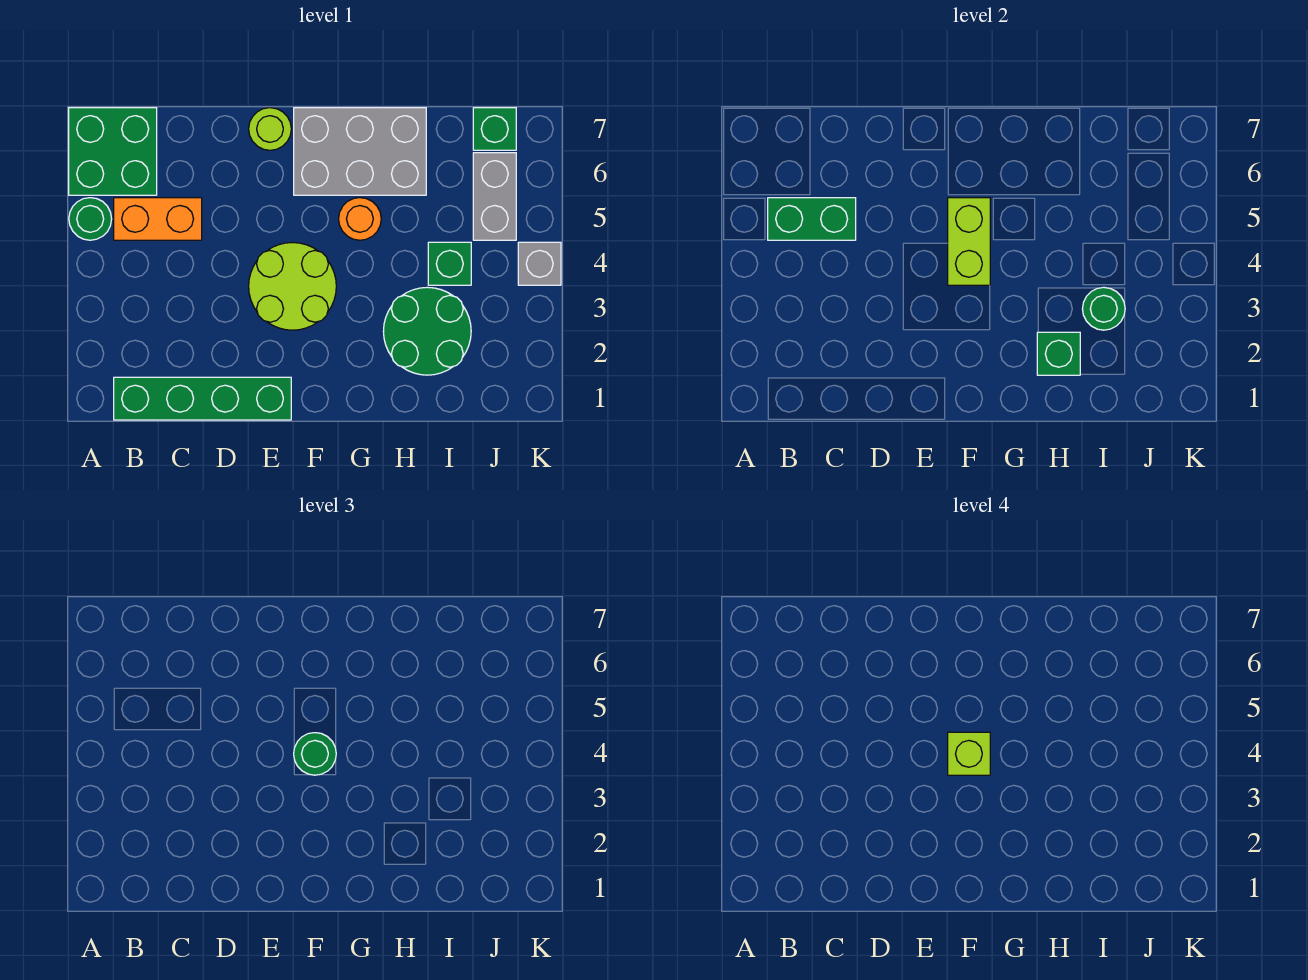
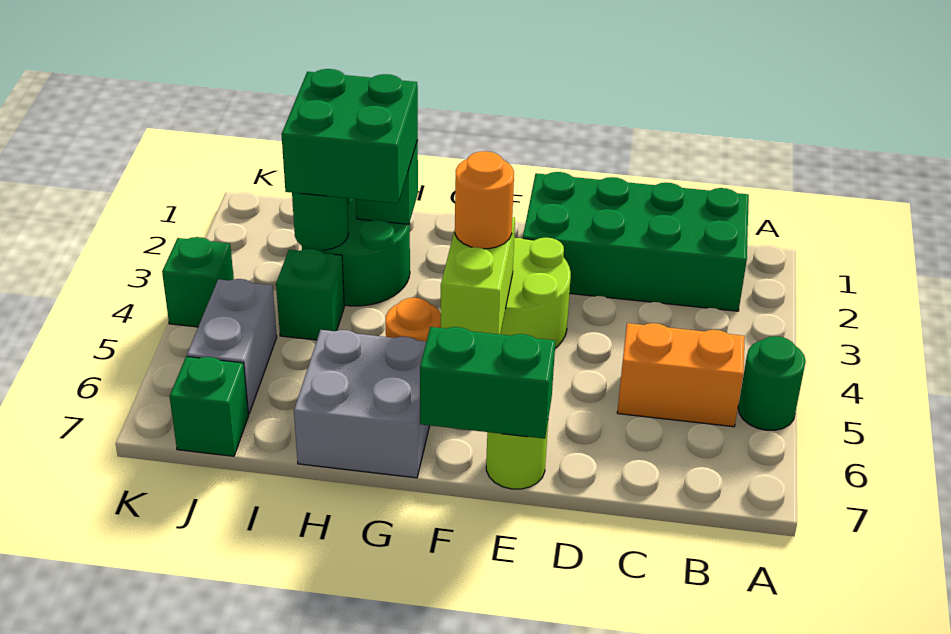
green brick A6:B7 level 1 -> green brick H2:I3 level 3
green brick B1:E1 level 1 -> green brick B1:E2 level 1
green brick B5:C5 level 2 -> green brick E7:F7 level 2
green round brick F4 level 3 -> orange round brick F4 level 3
lime brick F4 level 4 -> none
grey brick F6:H7 level 1 -> grey brick G6:H7 level 1
grey brick K4 level 1 -> green brick K4 level 1

